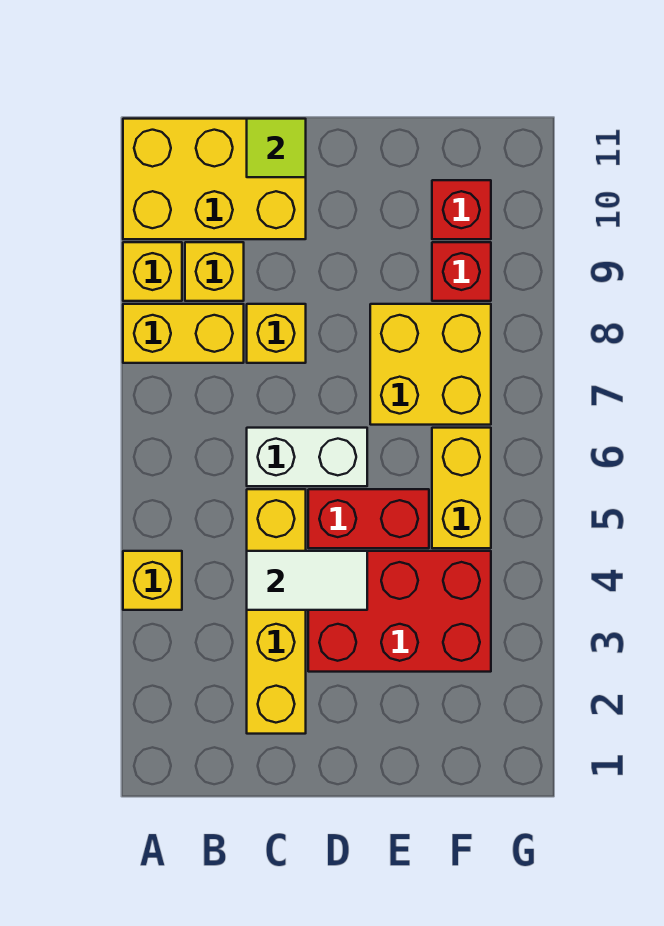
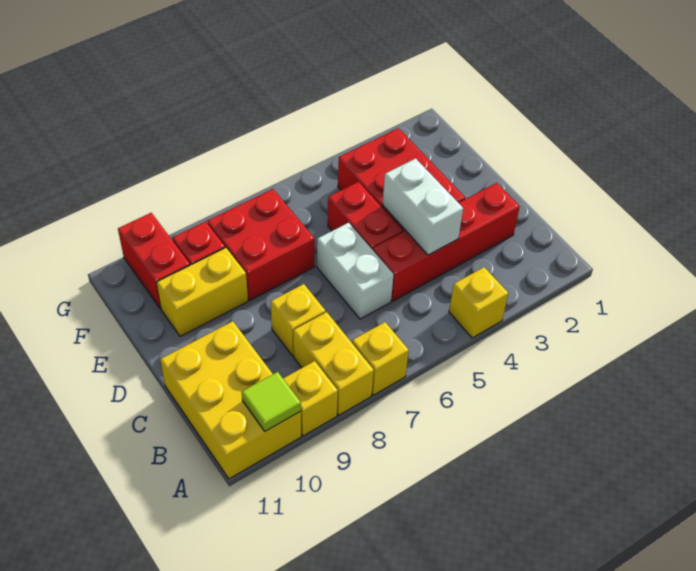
yellow brick B9 level 1 -> yellow brick A7 level 1
yellow brick C2:C5 level 1 -> red brick C2:C5 level 1
white tile C4:D4 level 2 -> white brick C4:D4 level 2
lime tile C11 level 2 -> lime tile A10 level 2
yellow brick E7:F8 level 1 -> red brick E7:F8 level 1
yellow brick F5:F6 level 1 -> yellow brick E9:E10 level 1
red brick F10 level 1 -> red brick F10:G10 level 1

